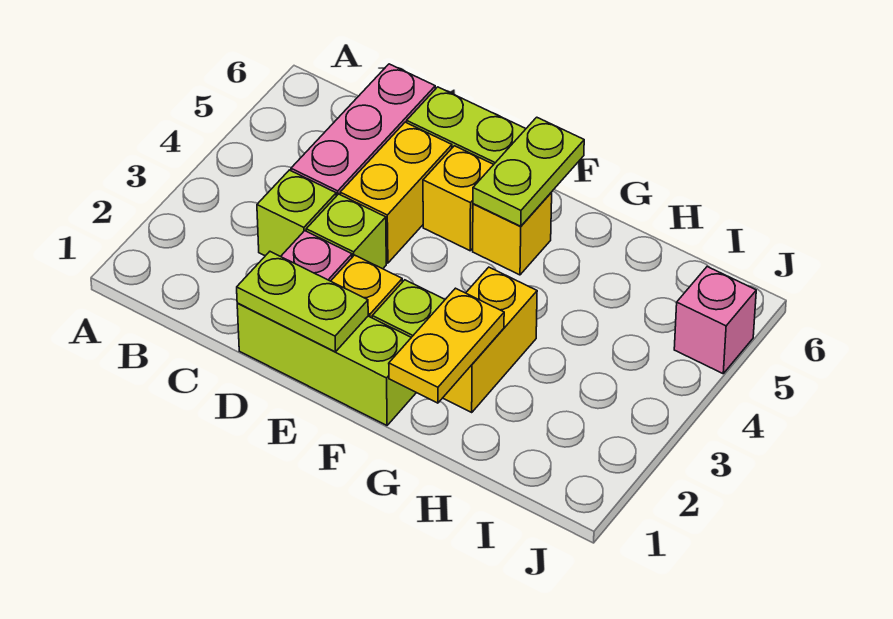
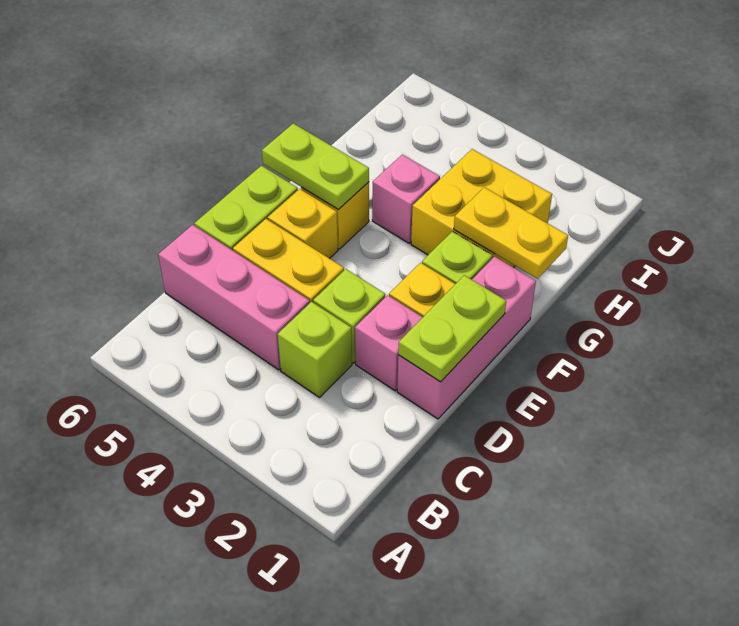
lime brick D1:F1 level 1 -> pink brick D1:F1 level 1
yellow brick G2:G3 level 1 -> yellow brick G2:H3 level 1
pink brick J5 level 1 -> pink brick G4 level 1

